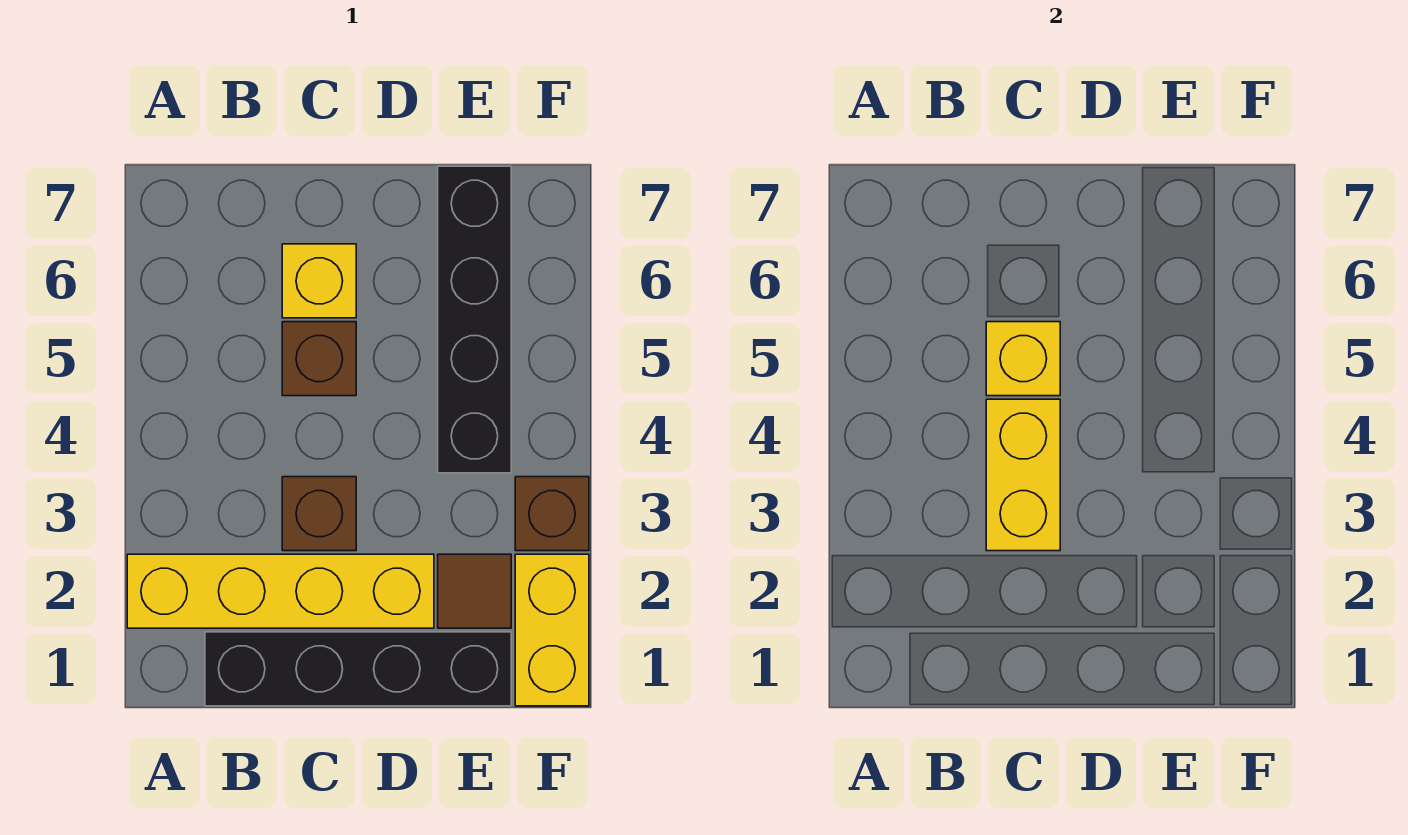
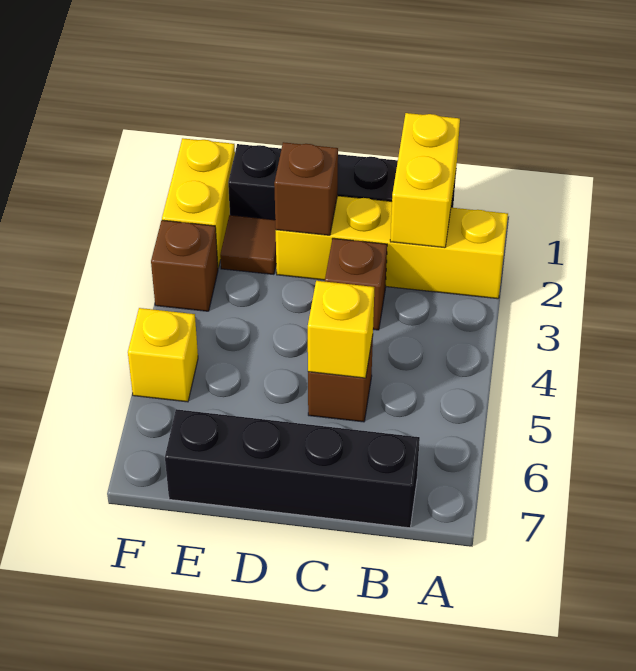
yellow brick C3:C4 level 2 -> yellow brick B1:B2 level 2
yellow brick C6 level 1 -> yellow brick F5 level 1
none -> brown brick D2 level 2
black brick E4:E7 level 1 -> black brick B7:E7 level 1

